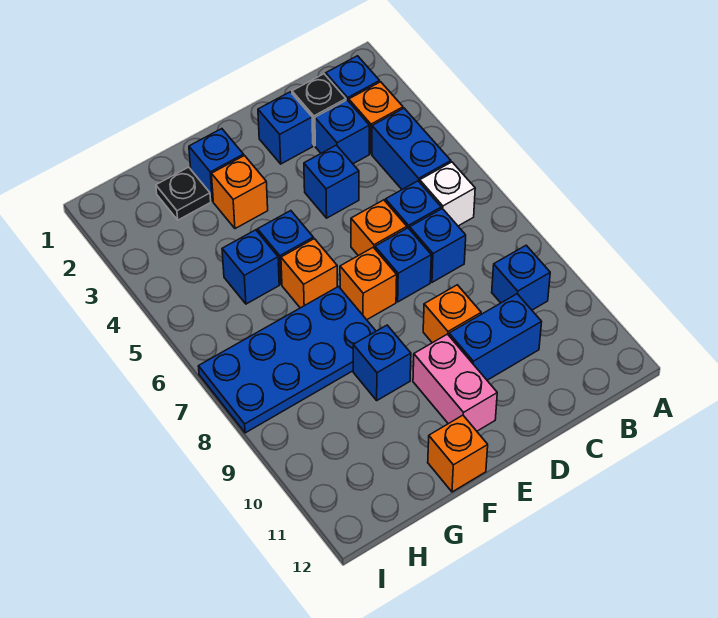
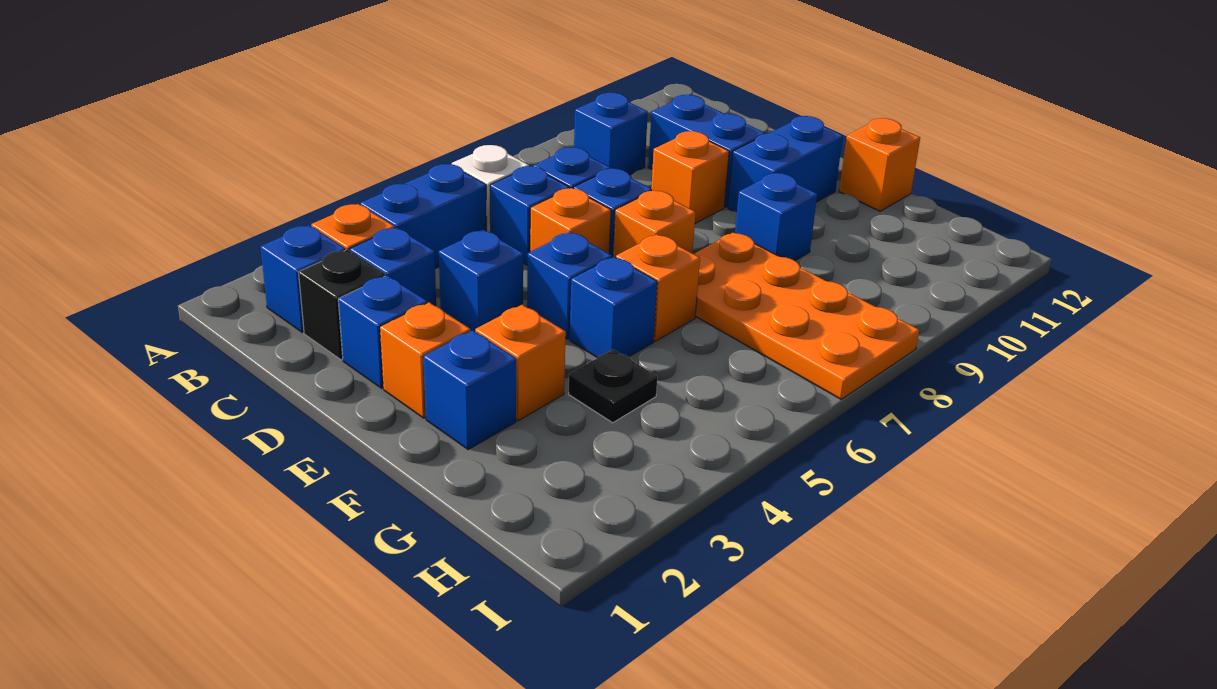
none -> orange brick E2 level 1
pink brick E10:E11 level 1 -> blue brick E10:E11 level 1
blue plate F7:I8 level 1 -> orange plate F7:I8 level 1
black plate G2 level 1 -> black plate G4 level 1
blue brick G5 level 1 -> blue brick E5 level 1

